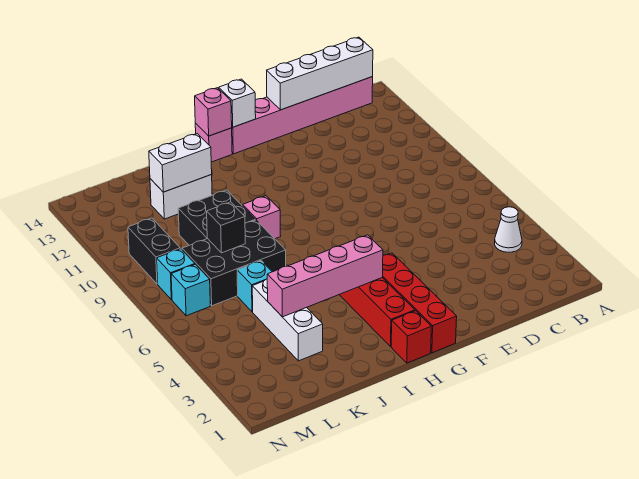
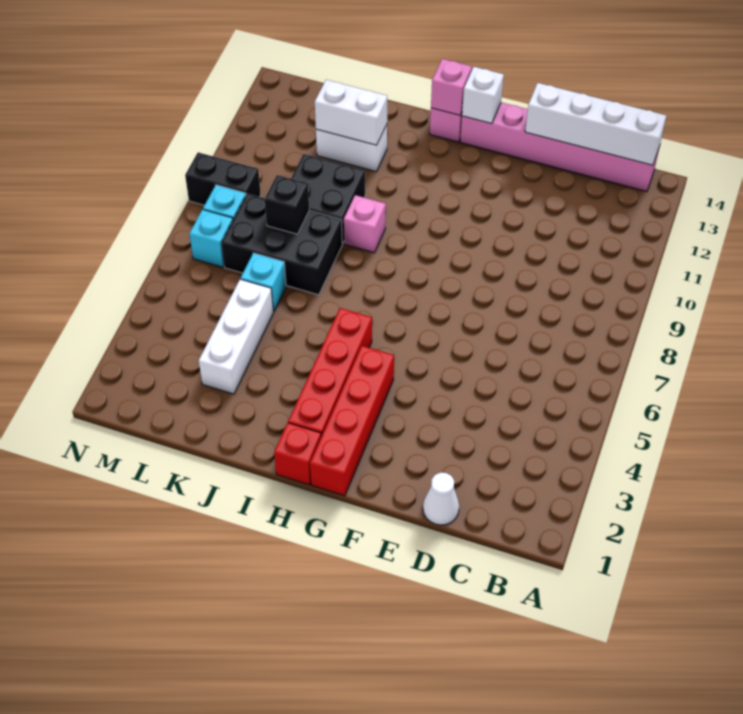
white cone B4 level 1 -> white cone D1 level 1
pink brick H4:K4 level 2 -> none
black brick M9:M10 level 1 -> black brick M9:N9 level 1

